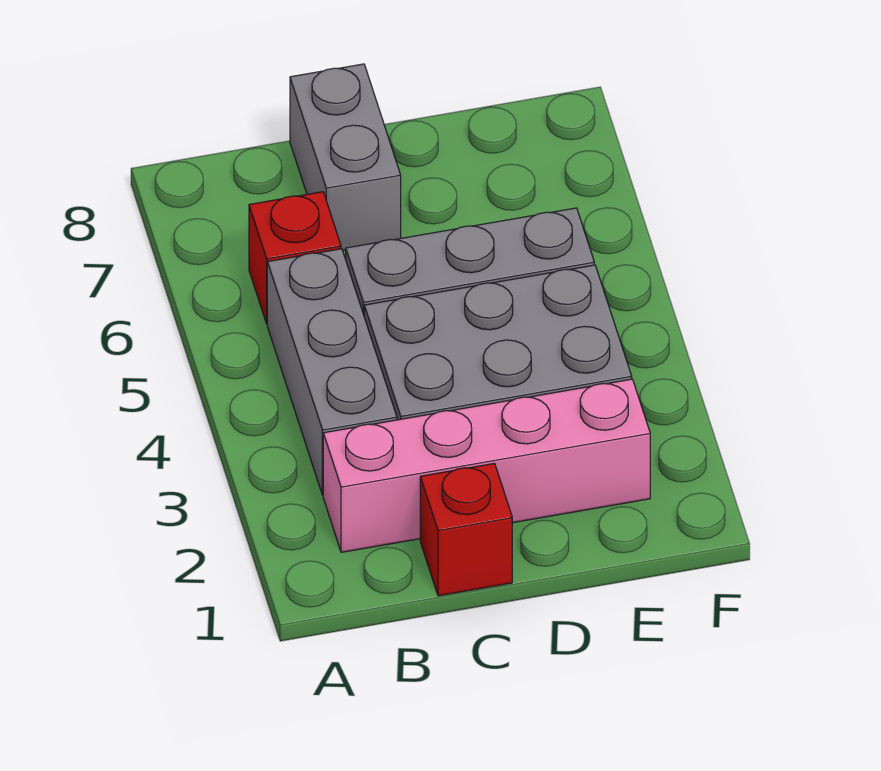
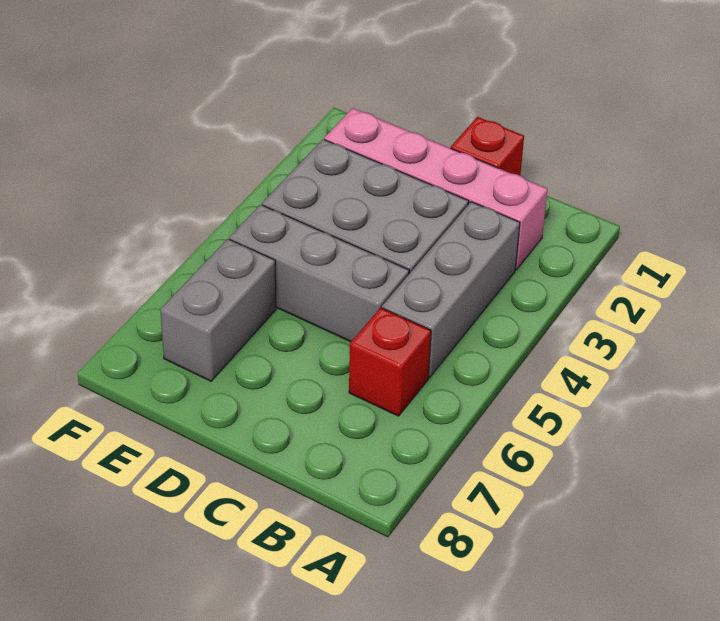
grey brick C7:C8 level 1 -> grey brick E6:E7 level 1

